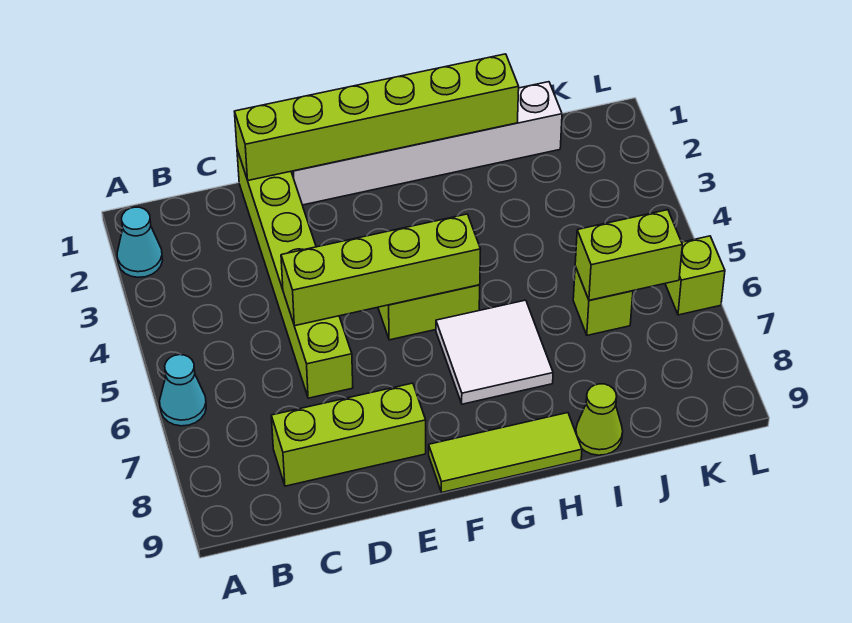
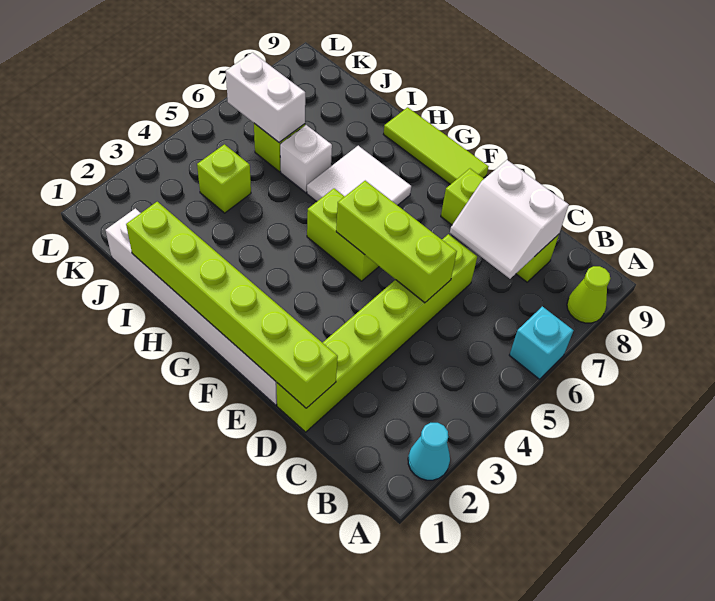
cyan cone A6 level 1 -> cyan brick A6 level 1
none -> white slope C7:D8 level 2 top 8
lime brick D5:G5 level 2 -> lime brick D5:F5 level 2
none -> white brick I6 level 1
lime cone I9 level 1 -> lime cone A8 level 1
lime brick J6:K6 level 2 -> white brick J6:K6 level 2
lime brick L6 level 1 -> lime brick J4 level 1

